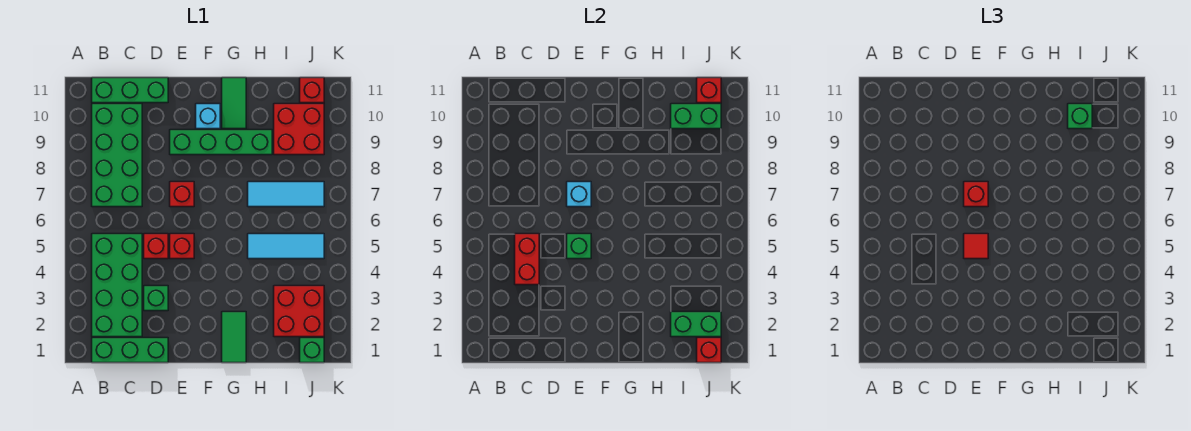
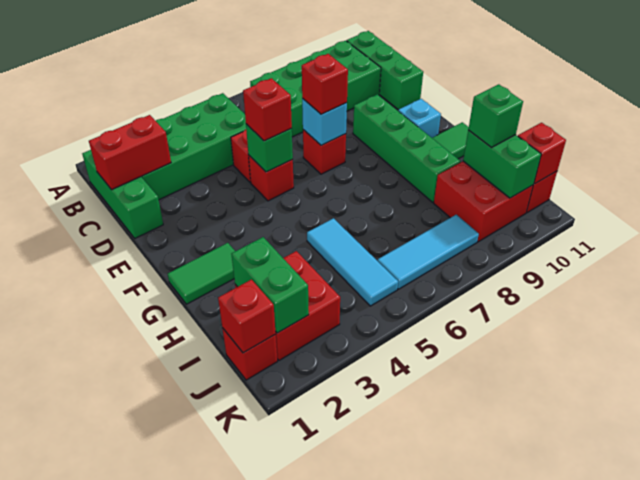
red brick C4:C5 level 2 -> red brick C1:C2 level 2
green brick D3 level 1 -> none
red tile E5 level 3 -> red brick E5 level 3
cyan tile H7:J7 level 1 -> cyan tile J6:J8 level 1
green brick J1 level 1 -> red brick J1 level 1

